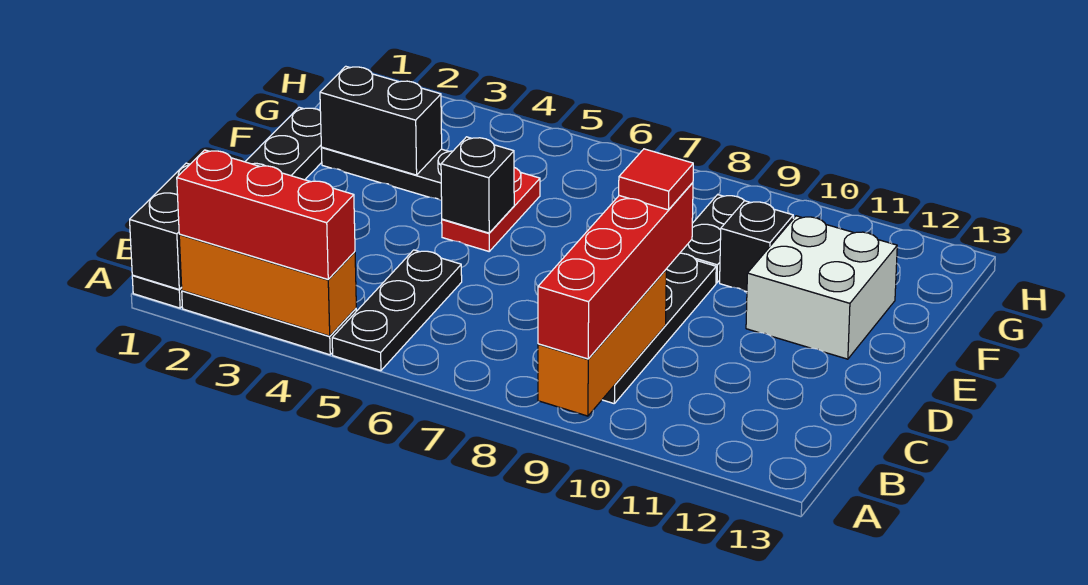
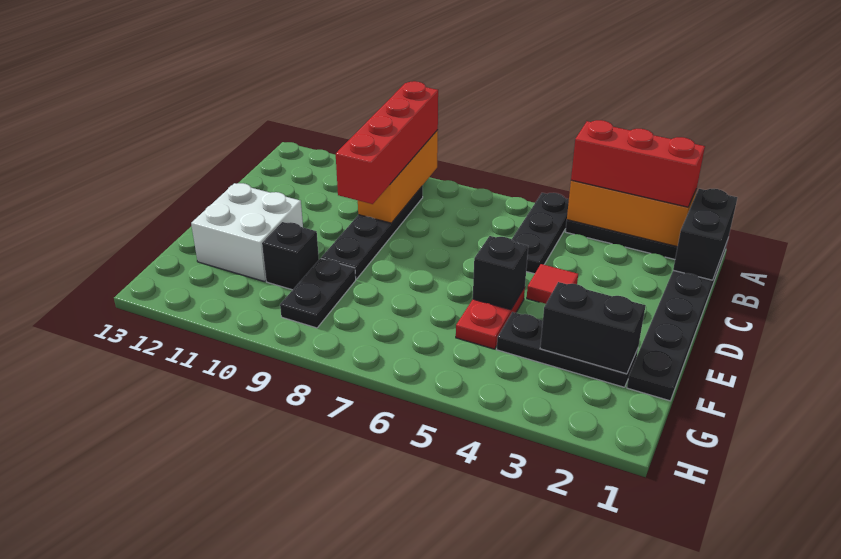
red tile D9 level 4 -> red tile D4 level 1

